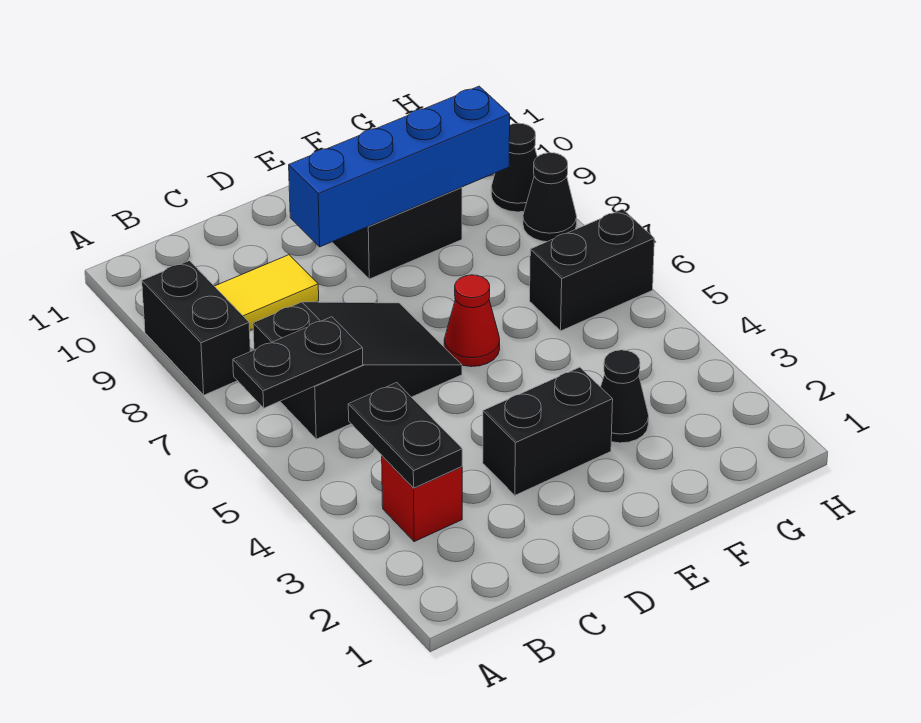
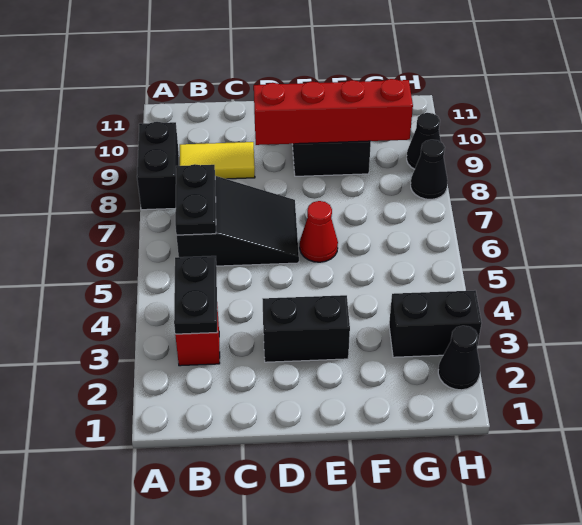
black plate A6:B6 level 2 -> black plate B6:B7 level 2
blue brick D9:G9 level 2 -> red brick D9:G9 level 2
black cone F3 level 1 -> black cone H2 level 1
black brick G6:H6 level 1 -> black brick G3:H3 level 1

